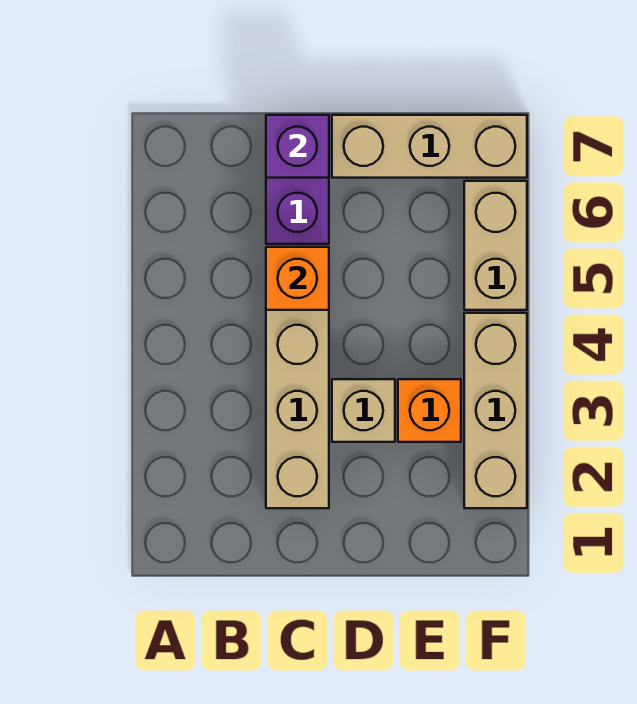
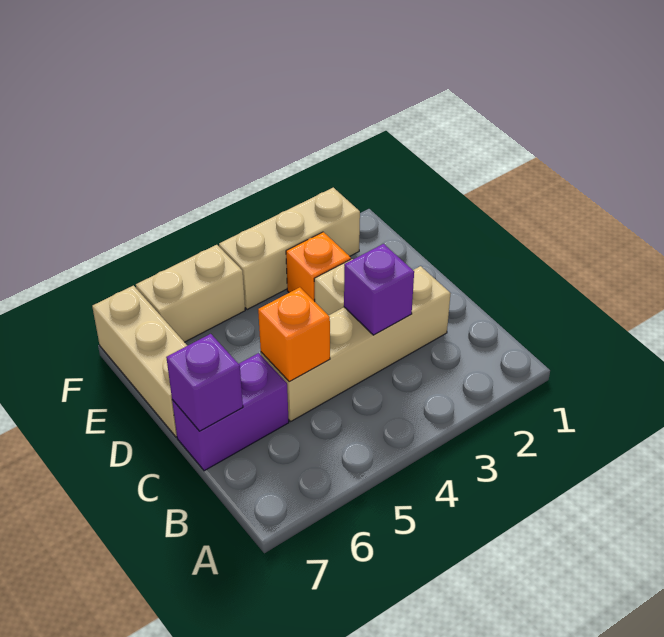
none -> purple brick C3 level 2

